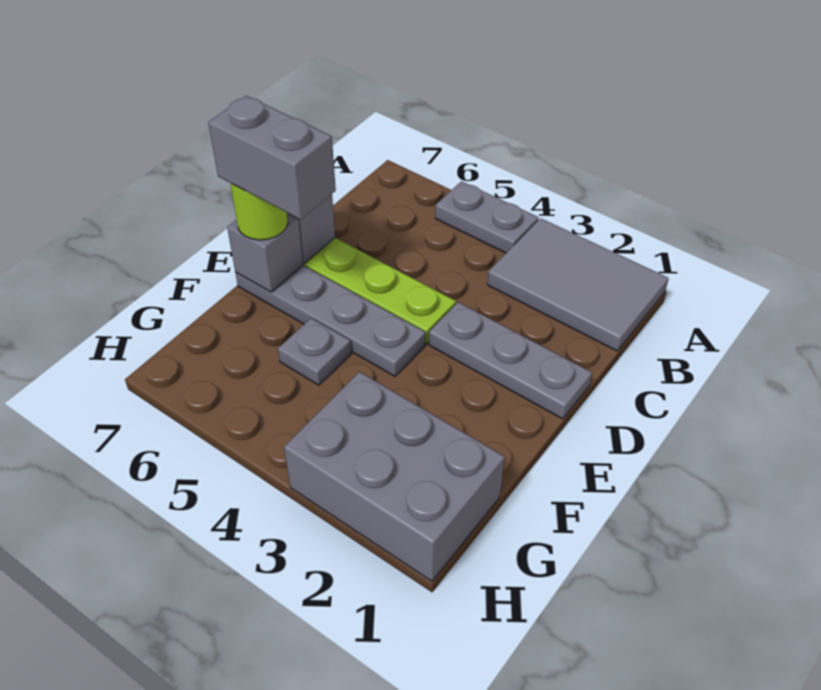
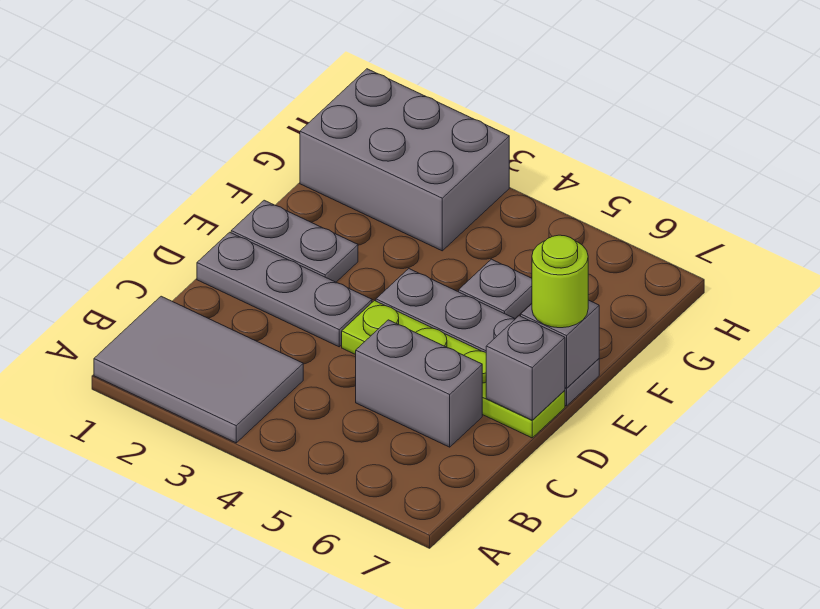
grey plate A4:A5 level 1 -> grey plate E1:E2 level 1
grey brick E6:E7 level 4 -> grey brick C5:C6 level 1

